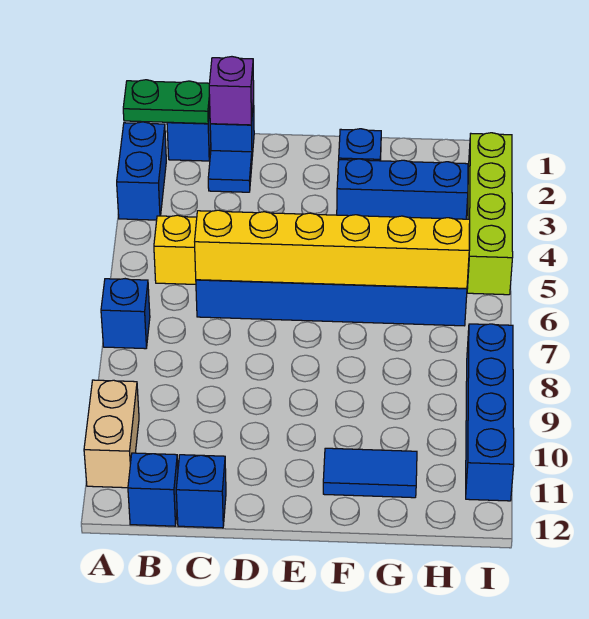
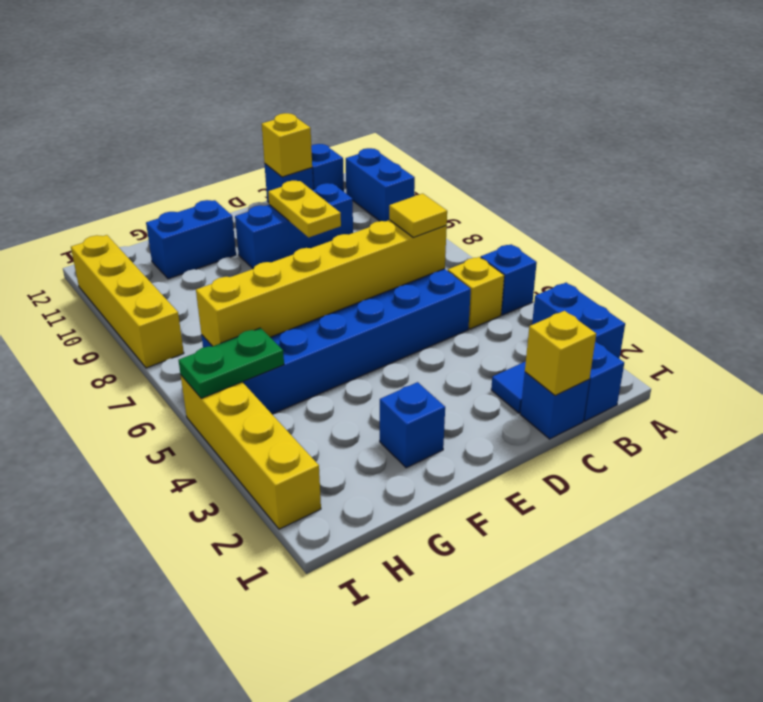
green plate A1:B1 level 2 -> green plate H5:I5 level 2
blue brick A7 level 1 -> blue brick A5 level 1
tan brick A10:A11 level 1 -> blue brick A10:A11 level 1
purple brick C1 level 2 -> yellow brick C1 level 2
none -> yellow tile C6 level 3
none -> yellow brick C12 level 2
none -> yellow plate D9:D10 level 2
blue brick F3:H3 level 1 -> blue brick C10:E10 level 1
blue tile F11:G11 level 1 -> blue brick F11:G11 level 1
lime brick I2:I5 level 1 -> yellow brick I2:I5 level 1
blue brick I8:I11 level 1 -> yellow brick I8:I11 level 1

